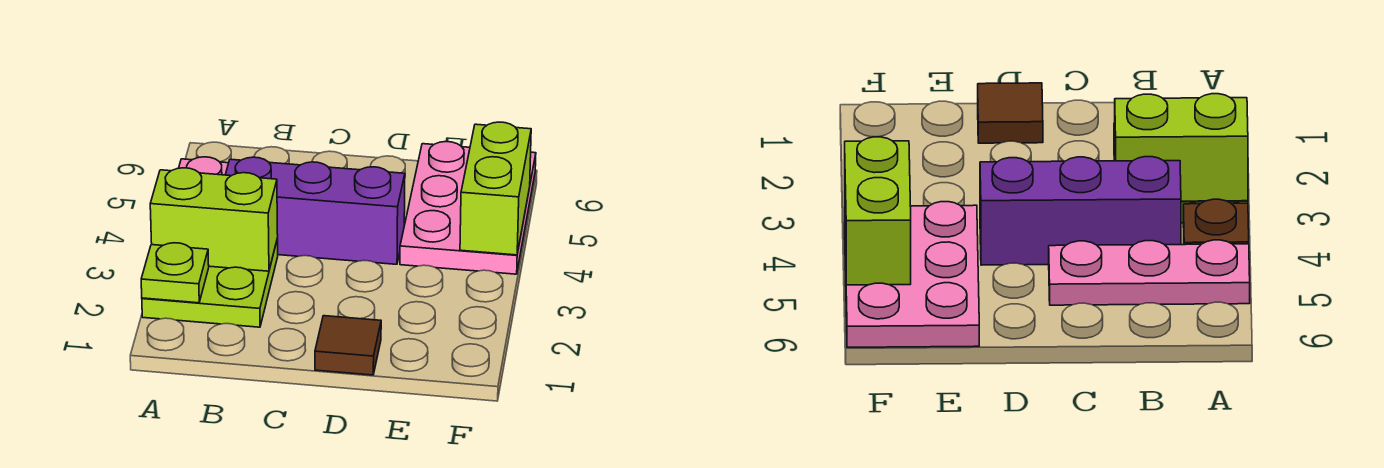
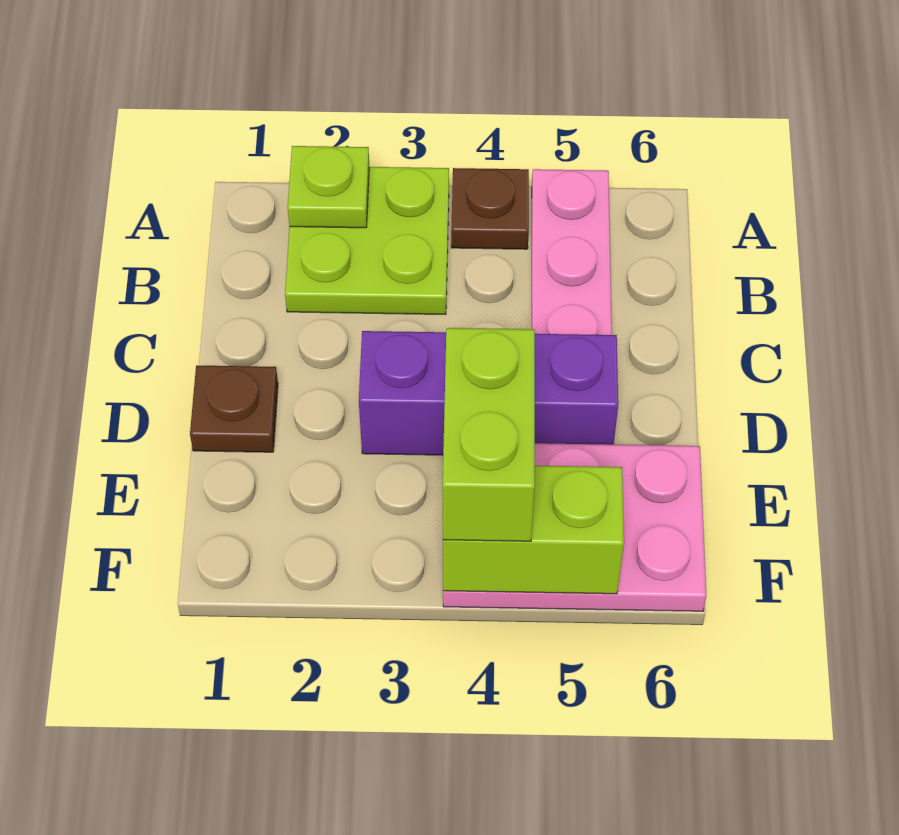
lime brick A3:B3 level 2 -> lime brick E4:F4 level 3
purple brick B4:D4 level 1 -> purple brick D3:D5 level 1
brown tile D1 level 1 -> brown plate D1 level 1

